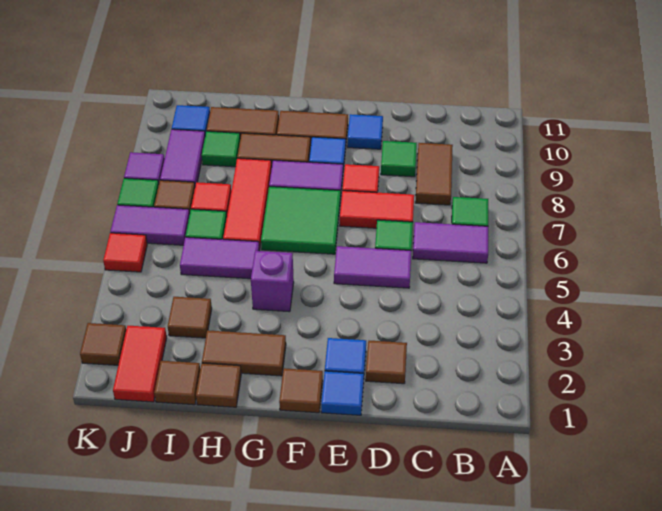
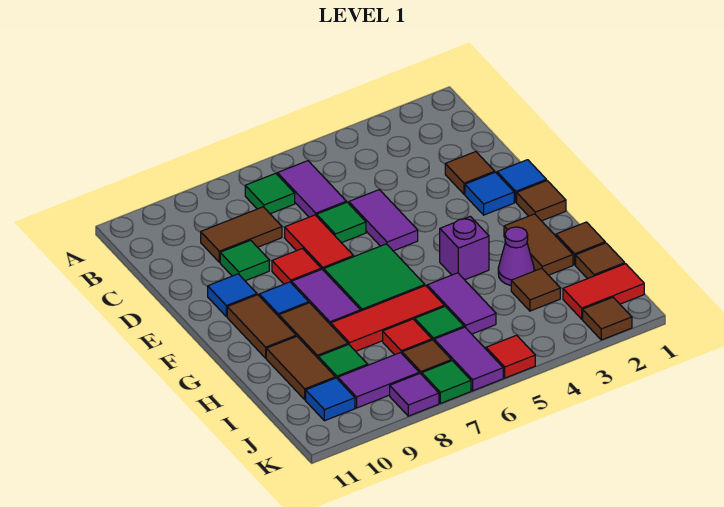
none -> purple cone H3 level 1

